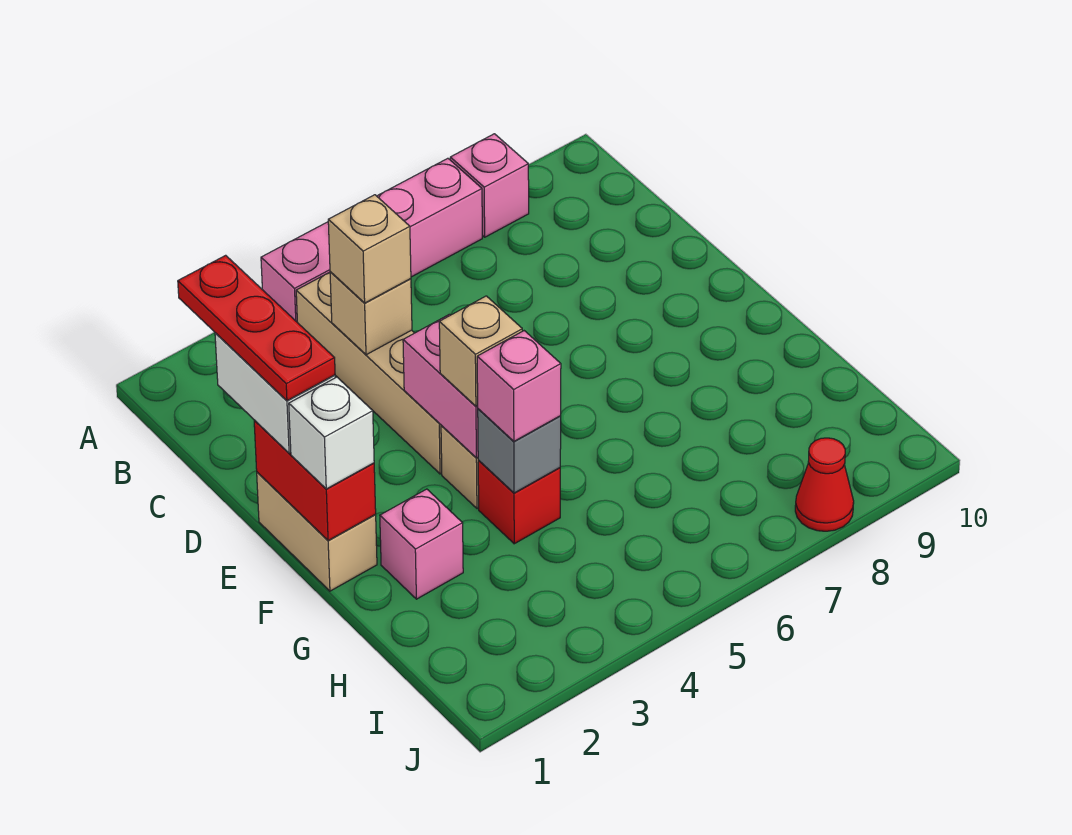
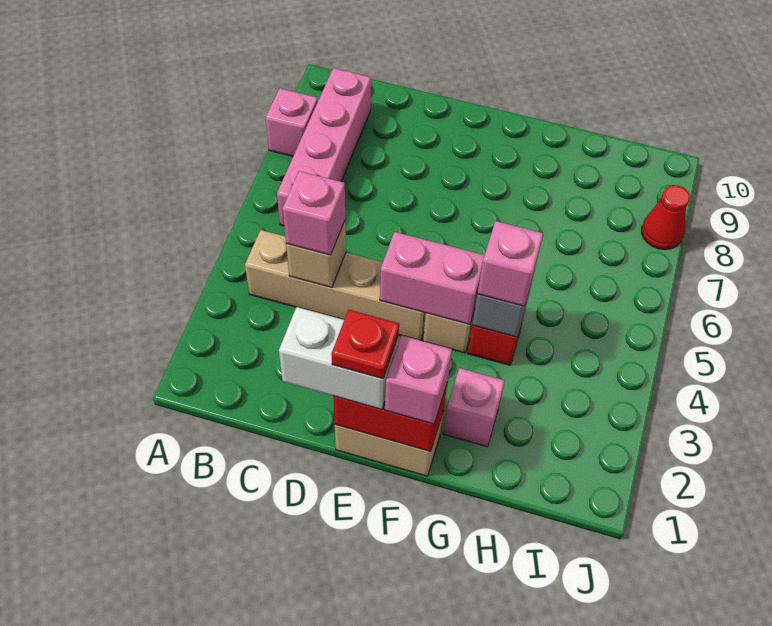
pink brick A4:A7 level 1 -> pink brick B6:B9 level 1
red plate C1:E1 level 4 -> red plate E1 level 4
tan brick C4 level 3 -> pink brick C4 level 3
white brick F1 level 3 -> pink brick F1 level 3
tan brick F4 level 3 -> none

